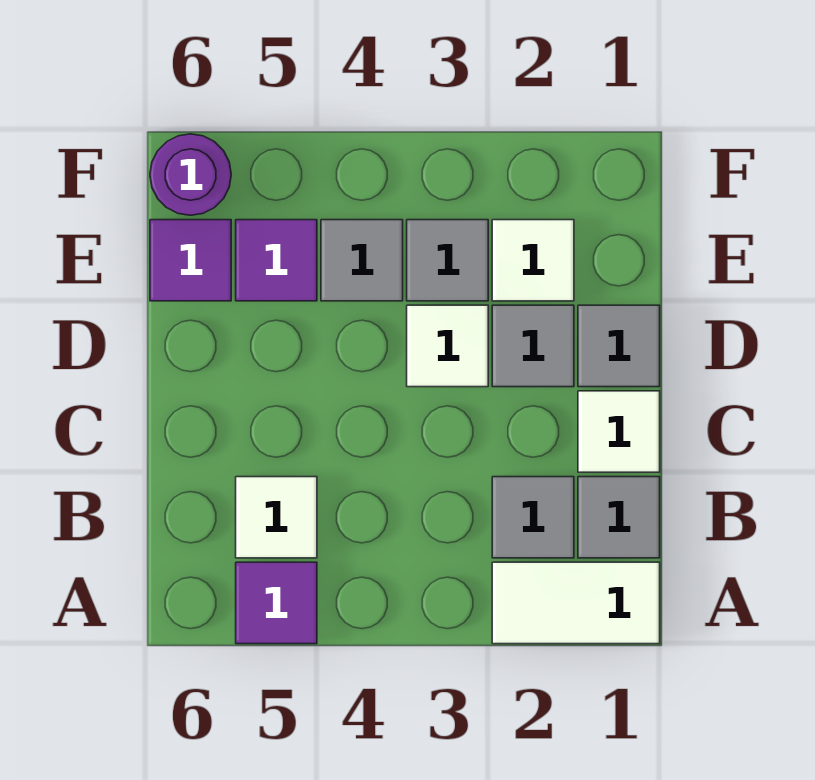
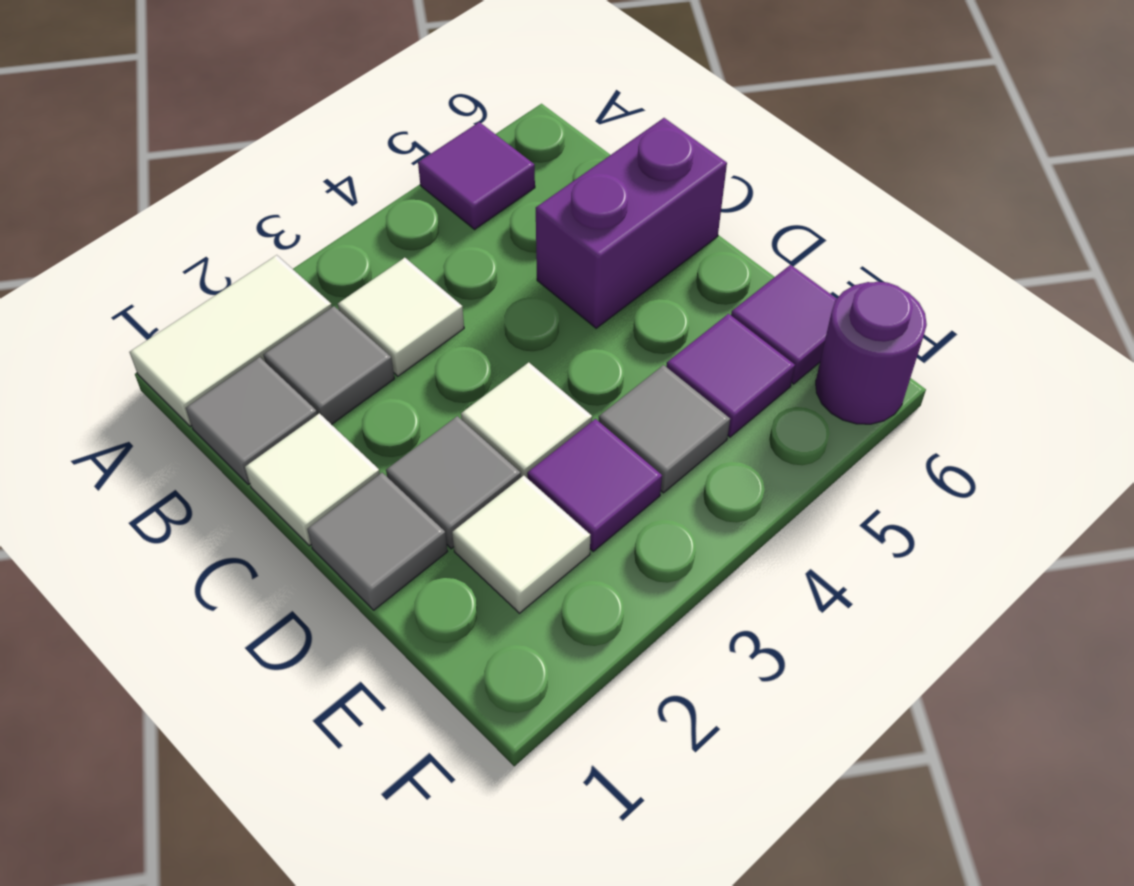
white tile B5 level 1 -> white tile B3 level 1
none -> purple brick C5:C6 level 1
grey tile E3 level 1 -> purple tile E3 level 1

